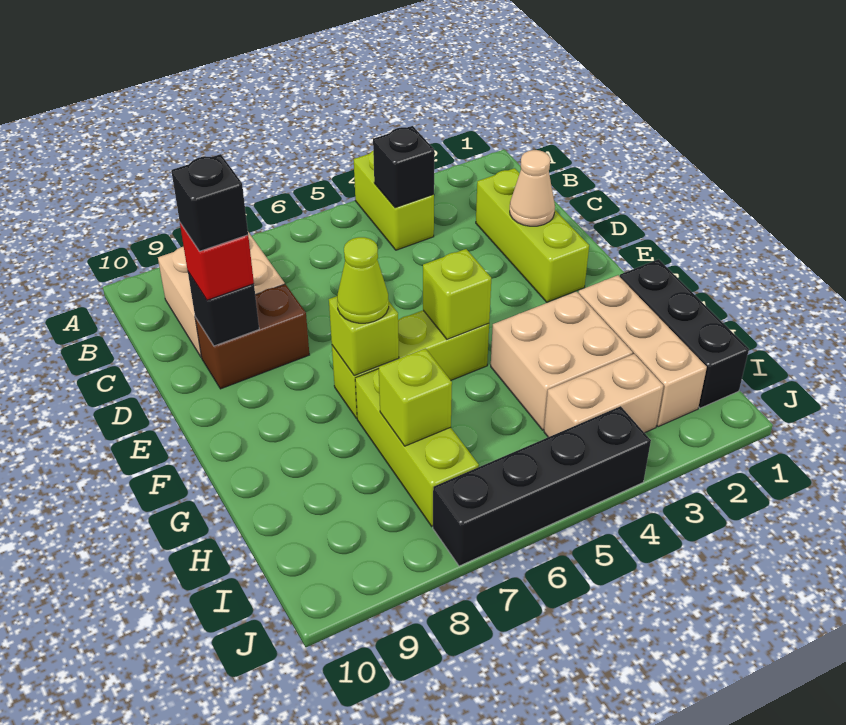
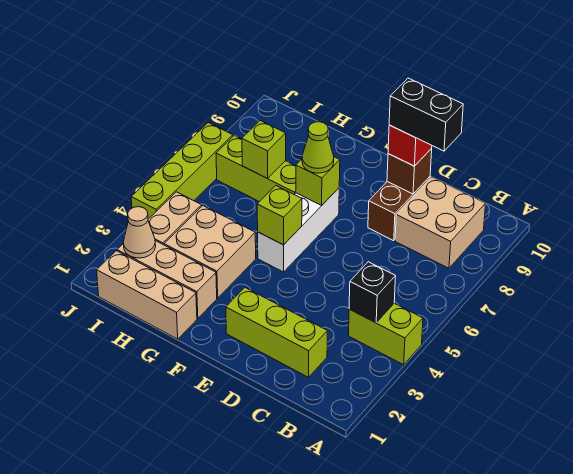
tan cone D2 level 2 -> tan cone I2 level 2
black brick D9 level 2 -> brown brick D9 level 2
black brick D9 level 4 -> black brick C9:D9 level 4
lime brick F5:F7 level 1 -> white brick F5:F7 level 1
black brick G1:I1 level 1 -> tan brick G1:I1 level 1
black brick J4:J7 level 1 -> lime brick J4:J7 level 1

